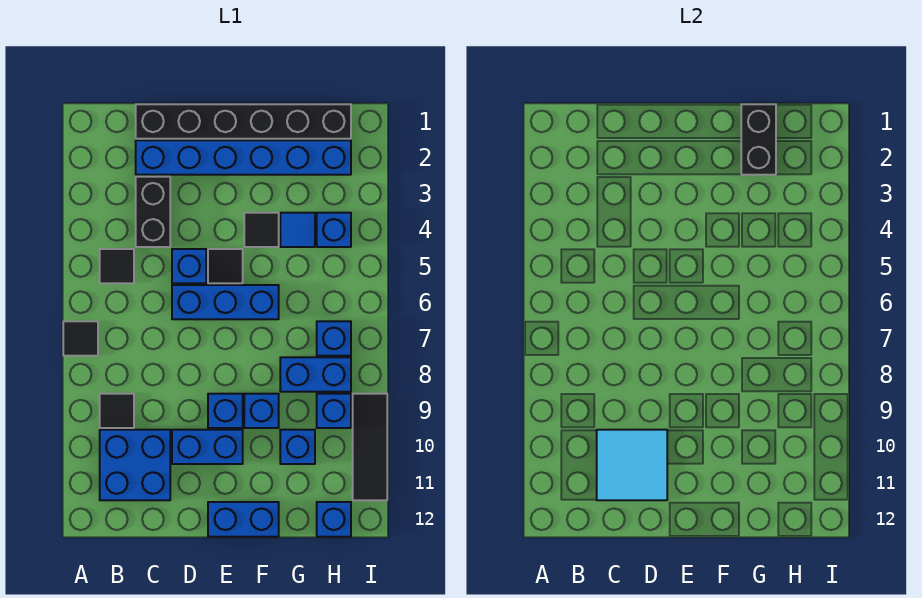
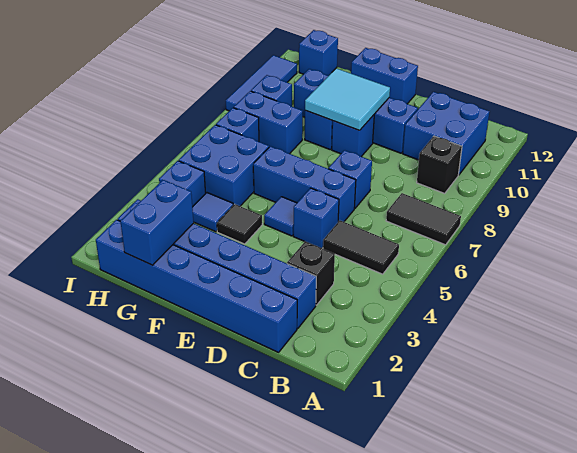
black tile A7 level 1 -> black tile A7:B7 level 1
black tile B5 level 1 -> black tile B5:C5 level 1
black tile B9 level 1 -> black brick B9 level 1
black brick C1:H1 level 1 -> blue brick C1:H1 level 1
black brick C3:C4 level 1 -> black brick C3 level 1
cyan tile C10:D11 level 2 -> cyan tile E9:F10 level 2
none -> blue brick D7 level 1
black tile E5 level 1 -> blue tile E5 level 1
black brick G1:G2 level 2 -> blue brick G1:G2 level 2
none -> blue brick G5:H6 level 1
black tile I9:I11 level 1 -> blue tile I9:I11 level 1

